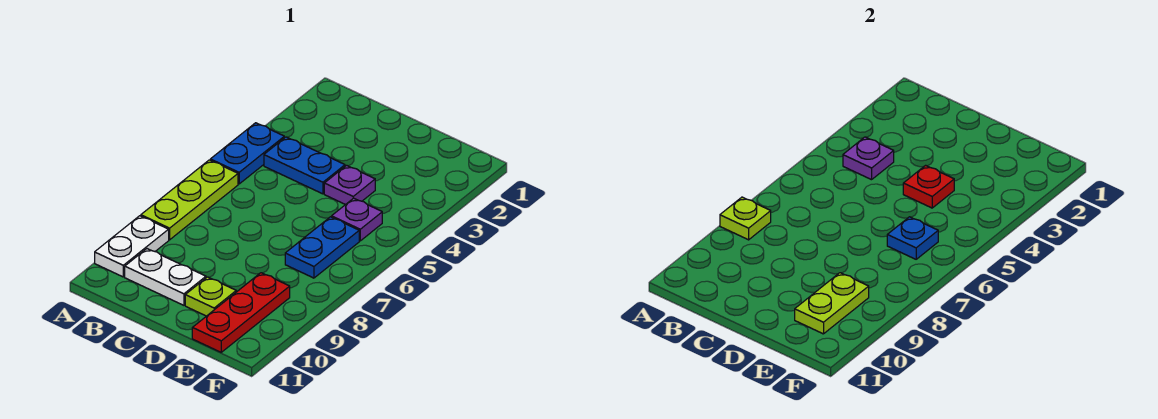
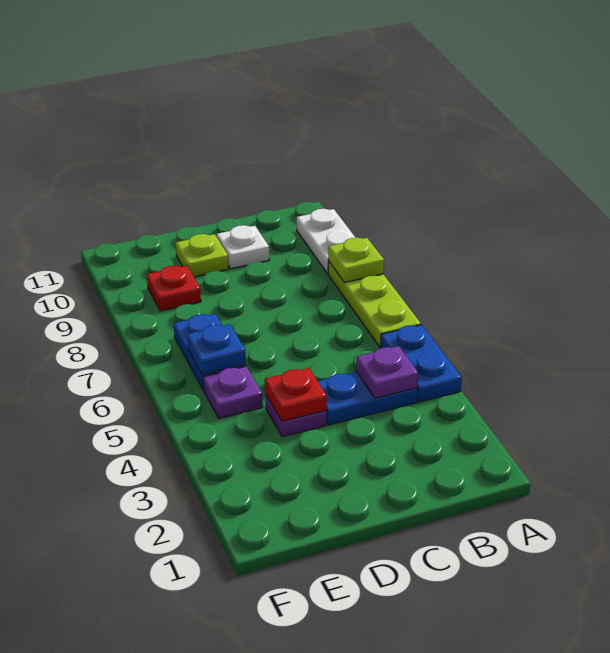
white plate B10:C10 level 1 -> white plate C10 level 1
red plate E9:E11 level 1 -> red plate E9 level 1
lime plate E9:E10 level 2 -> none

